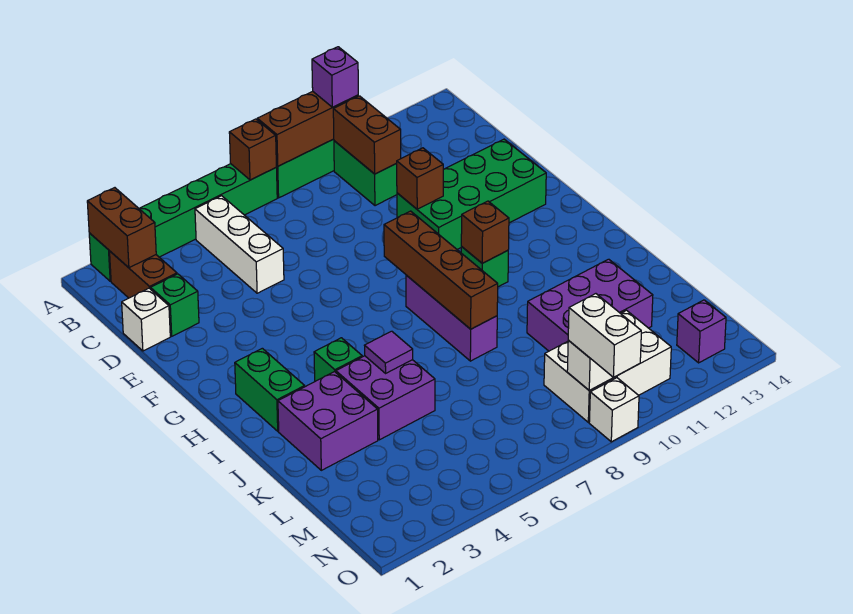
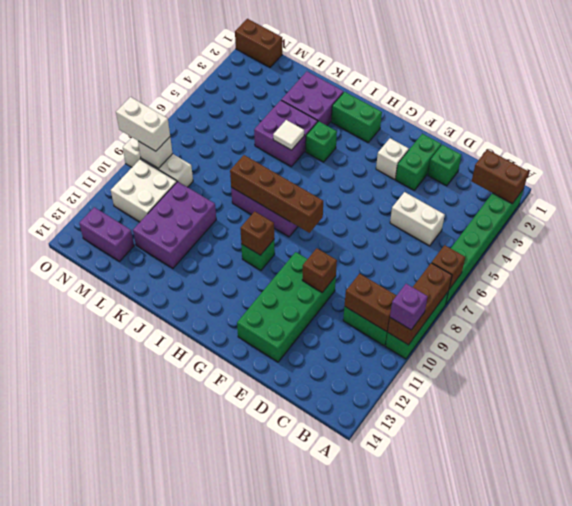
brown brick B2:C2 level 1 -> brown brick N1:O1 level 1
white brick B5:D5 level 1 -> white brick C5:D5 level 1
white brick D1 level 1 -> white brick F3 level 1
none -> green brick E2:E3 level 1
purple tile J5 level 2 -> white tile J5 level 2
purple brick N13 level 1 -> purple brick M13:N13 level 1

